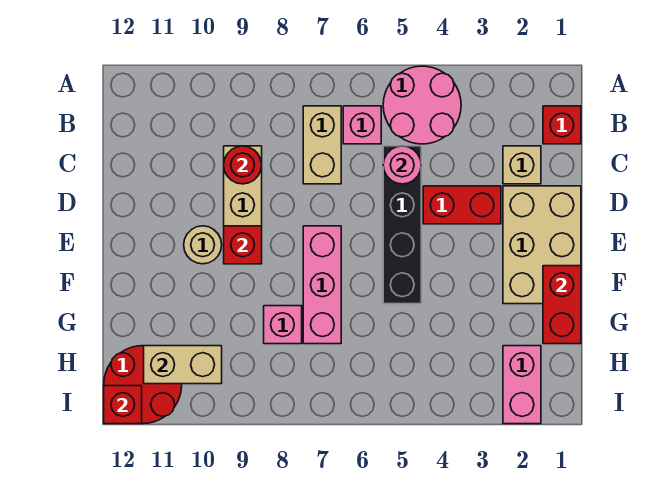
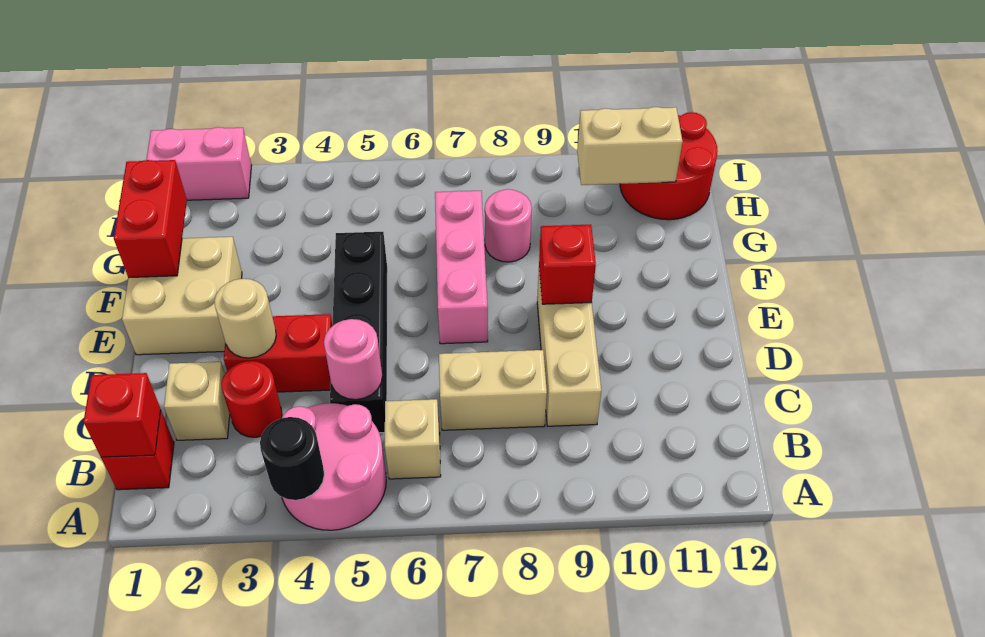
none -> black round brick A4 level 2
pink brick B6 level 1 -> tan brick B6 level 1
tan brick B7:C7 level 1 -> tan brick C7:C8 level 1
red round brick C9 level 2 -> red round brick C3 level 1
tan brick D1:F2 level 1 -> tan brick E1:F2 level 1
tan round brick E10 level 1 -> tan round brick D3 level 2
pink brick G8 level 1 -> pink round brick G8 level 1
pink brick H2:I2 level 1 -> pink brick I1:I2 level 1
red brick I12 level 2 -> red brick B1 level 2

